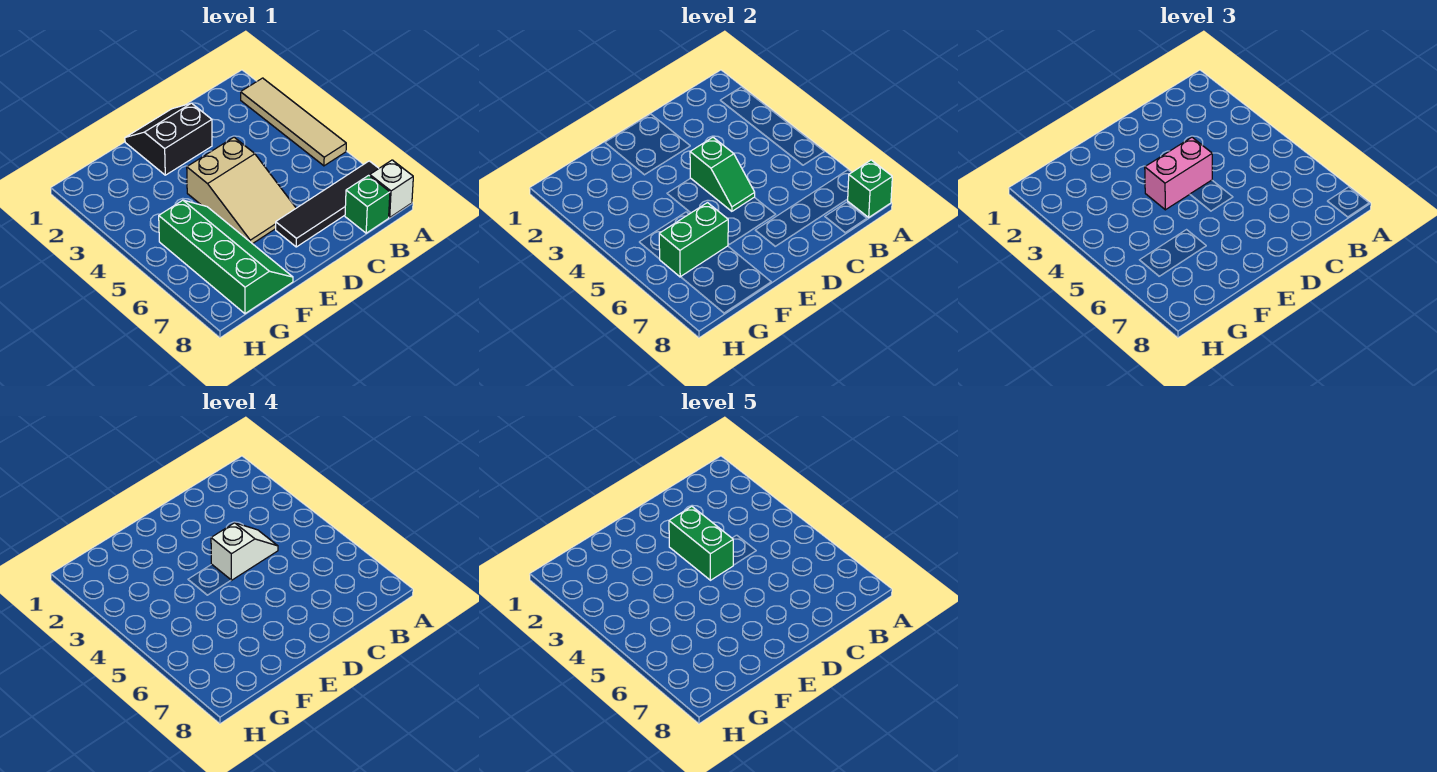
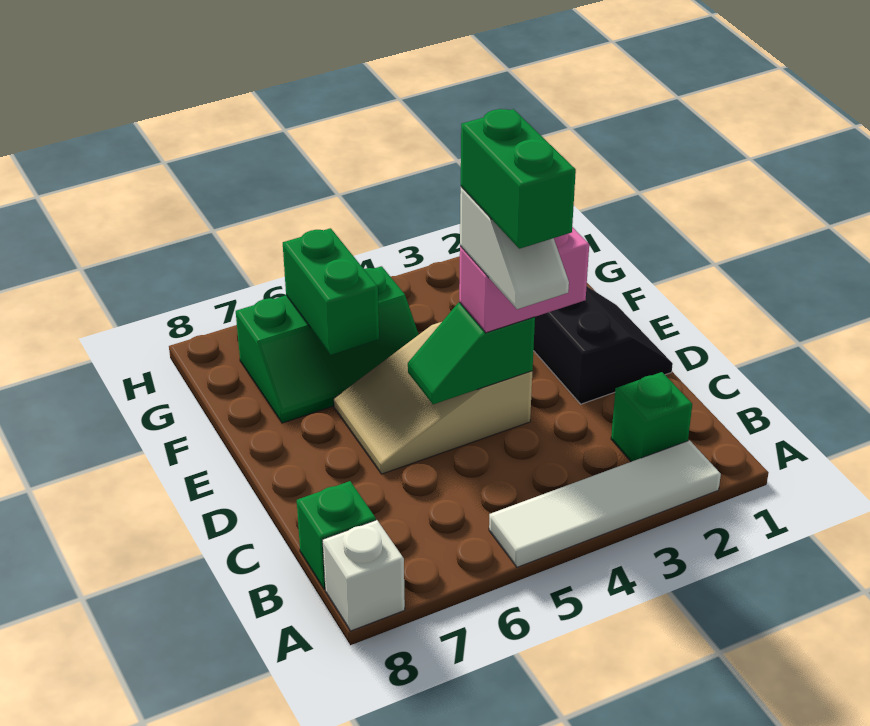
tan tile A2:A5 level 1 -> white tile A2:A5 level 1
black tile A7:D7 level 1 -> none
green brick A8 level 2 -> green brick B2 level 1
green brick D3:D4 level 5 -> green brick C4:D4 level 5
pink brick D4:E4 level 3 -> pink brick D3:D4 level 3
green slope F5:G8 level 1 top G -> green slope F5:G7 level 1 top G

